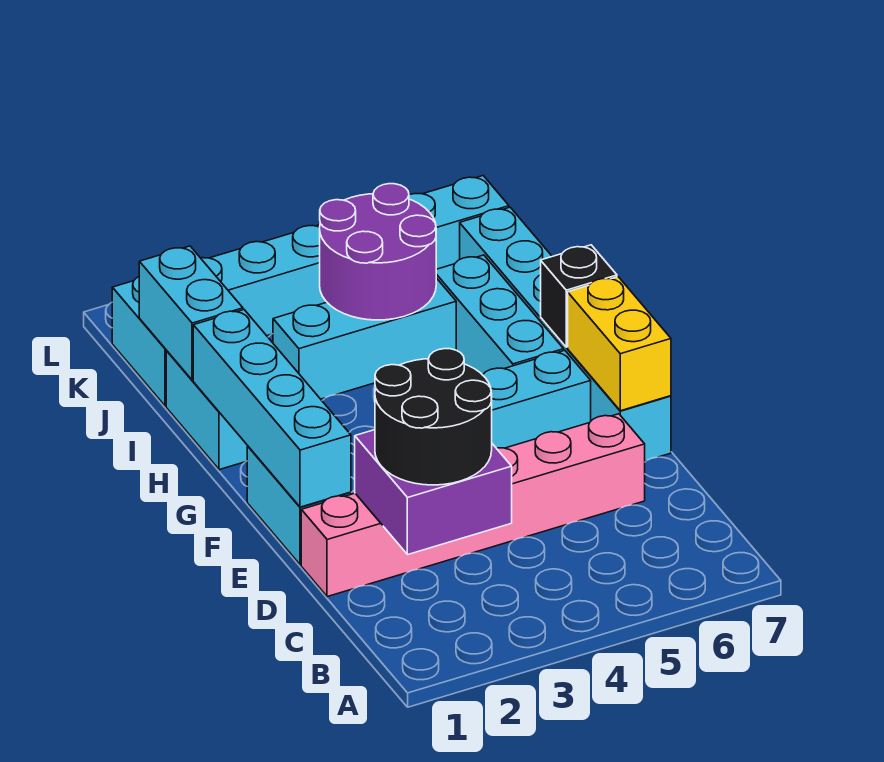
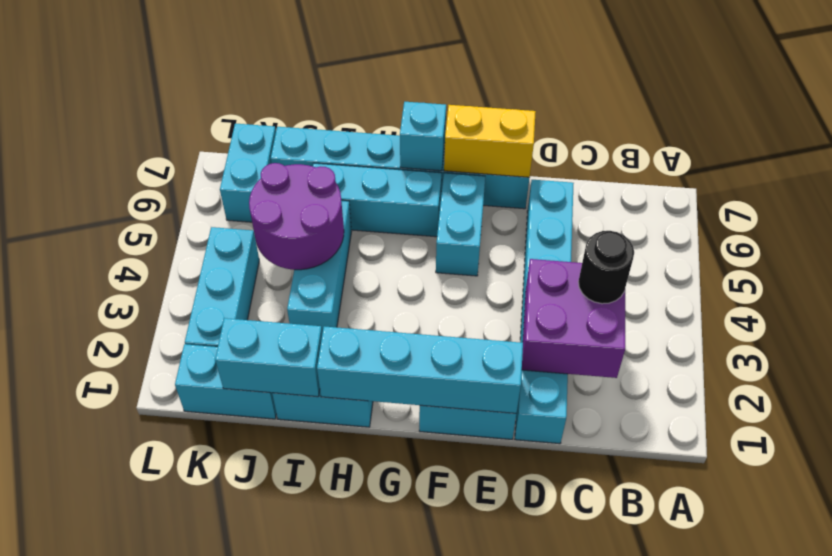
black round brick C2:D3 level 3 -> black round brick C3 level 3
pink brick D1:D6 level 1 -> cyan brick D1:D6 level 1
black brick G7 level 2 -> cyan brick G7 level 2

